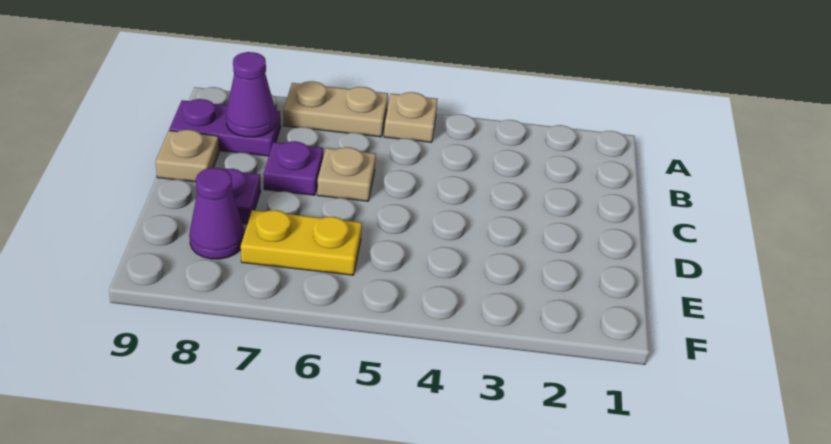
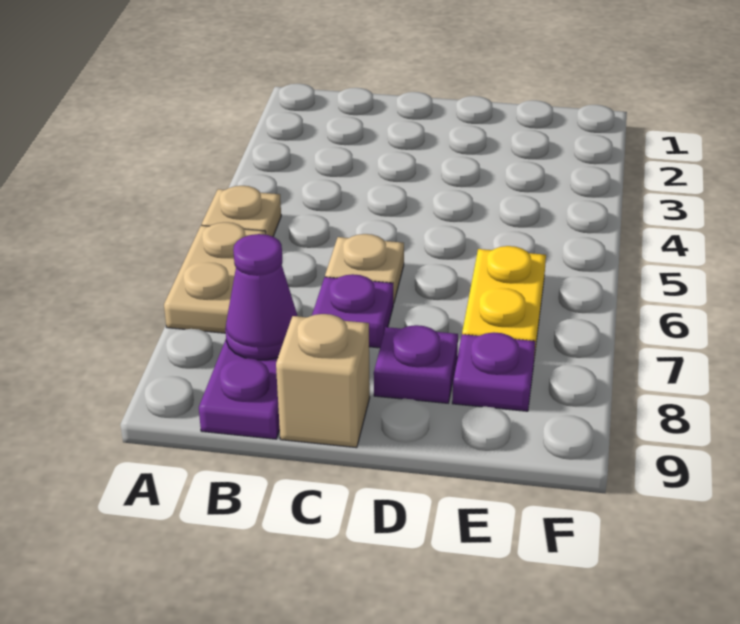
tan plate C9 level 1 -> tan brick C9 level 1
purple cone E8 level 1 -> purple plate E8 level 1

